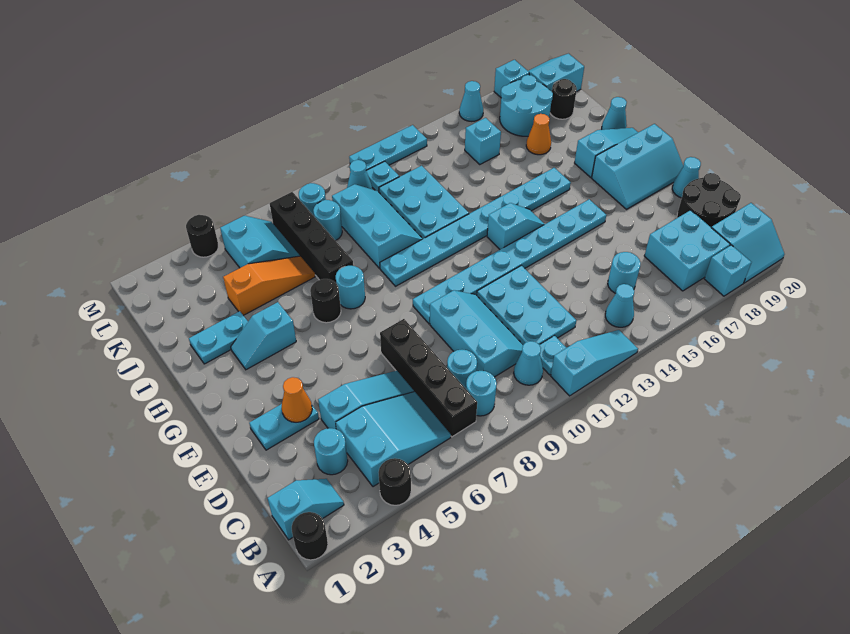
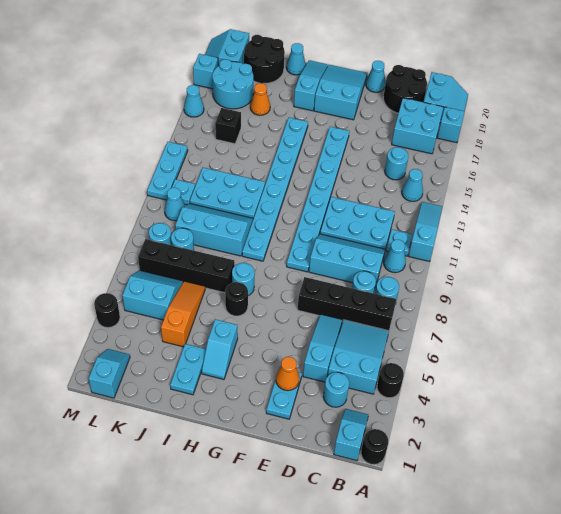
cyan slope F18:G20 level 1 top G -> cyan slope F18:G20 level 1 top 18
cyan slope G13:G14 level 1 top 13 -> cyan slope L1:L2 level 1 top 1
cyan brick K15 level 1 -> black brick K15 level 1
black round brick K19 level 1 -> black round brick J19:K20 level 1

